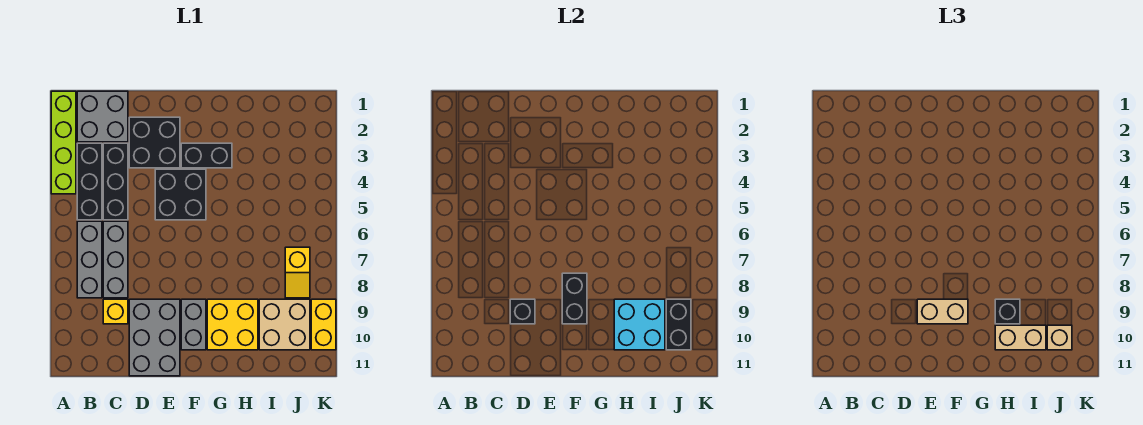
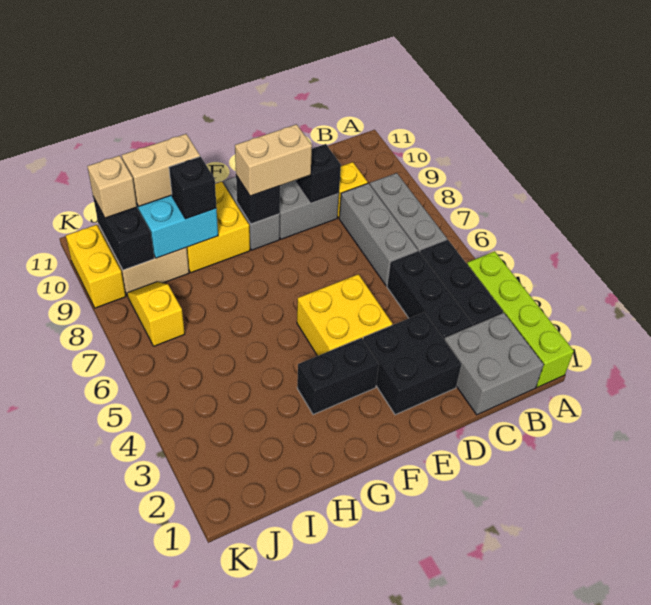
black brick E4:F5 level 1 -> yellow brick E4:F5 level 1
black brick F8:F9 level 2 -> black brick F9 level 2

